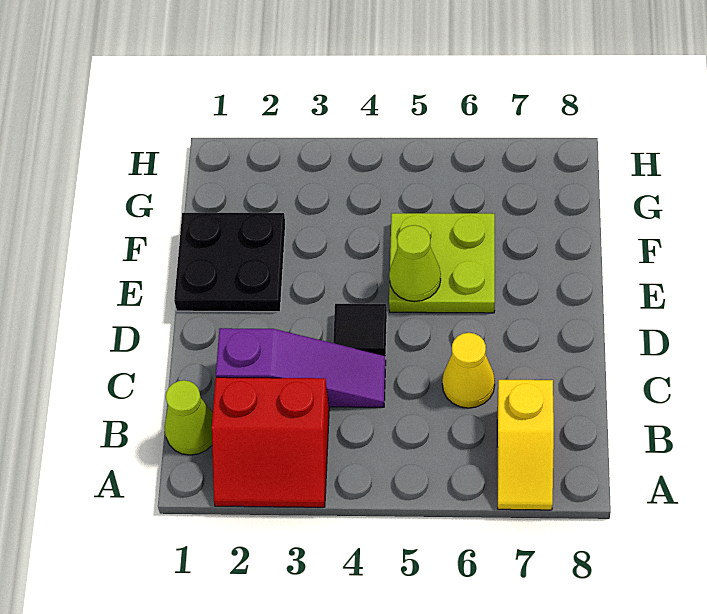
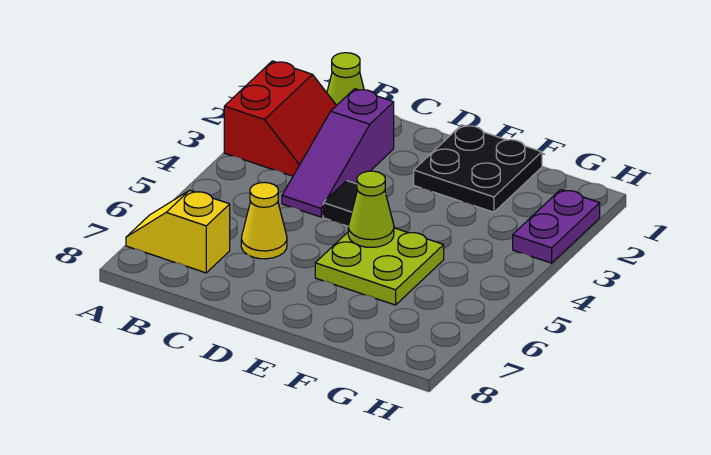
red slope A2:B3 level 1 top B -> red slope A2:B3 level 1 top A
none -> purple plate H2:H3 level 1

